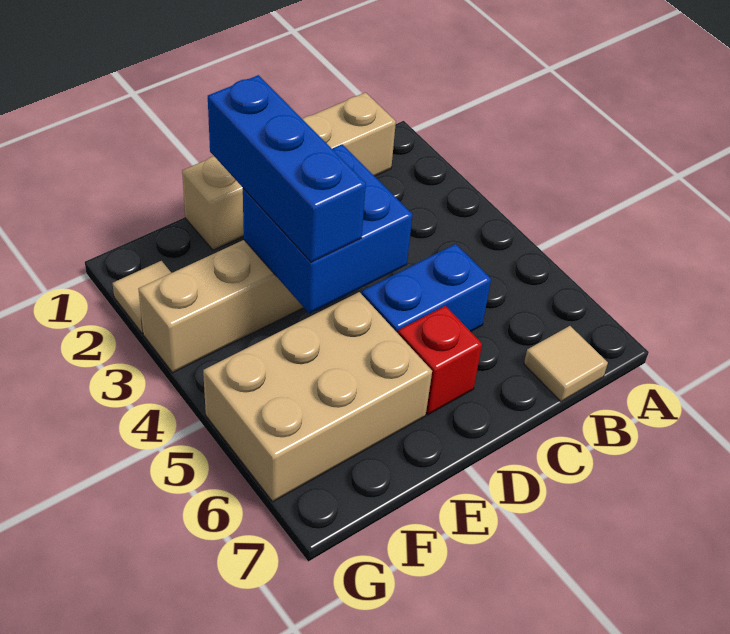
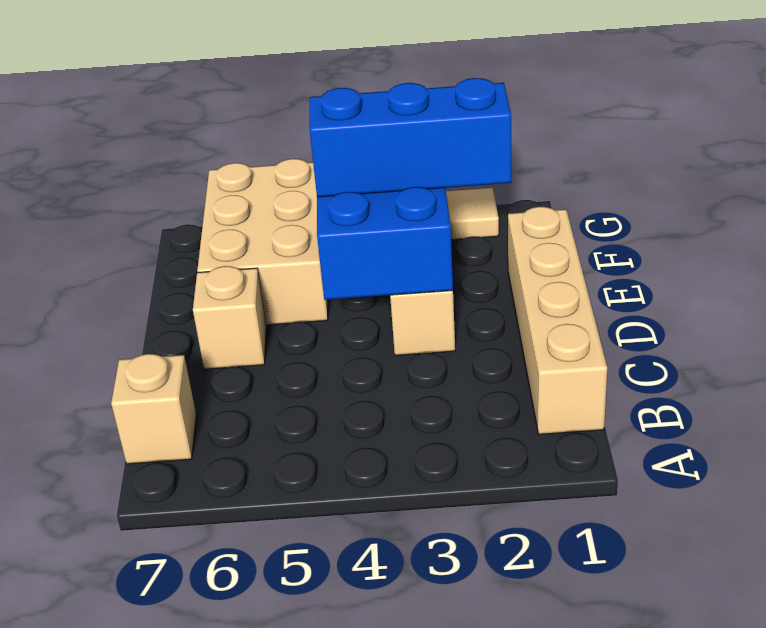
tan tile B7 level 1 -> tan brick B7 level 1
blue brick C5:D5 level 1 -> none
red brick D6 level 1 -> tan brick D6 level 1

